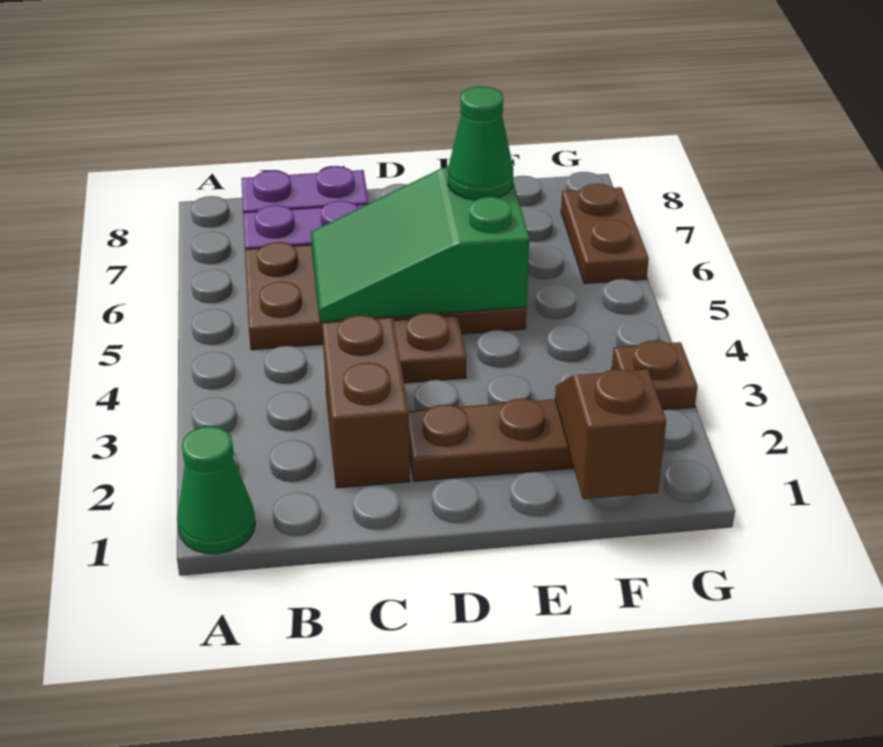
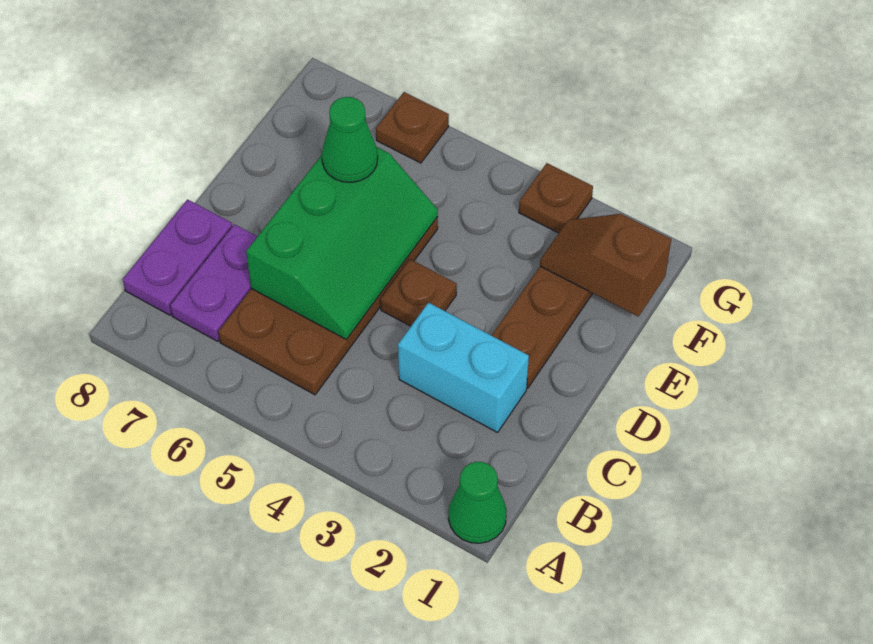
brown brick C2:C3 level 1 -> cyan brick C2:C3 level 1
green slope C5:E6 level 2 top E -> green slope C5:E6 level 2 top 6
brown plate G6:G7 level 1 -> brown plate G6 level 1

